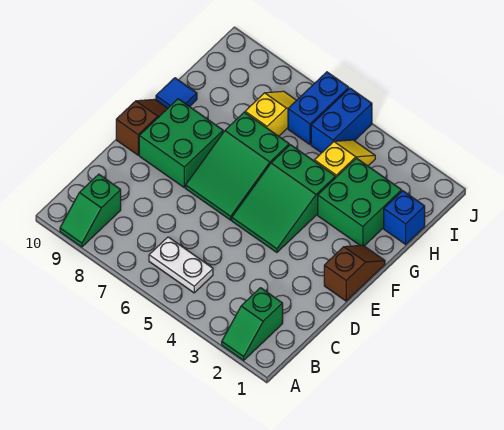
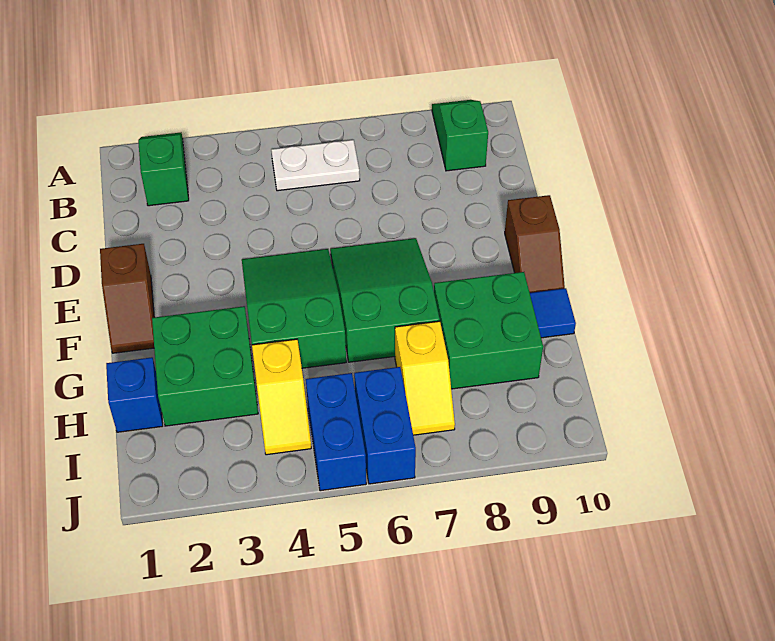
green brick E8:F9 level 1 -> green brick G8:H9 level 1

